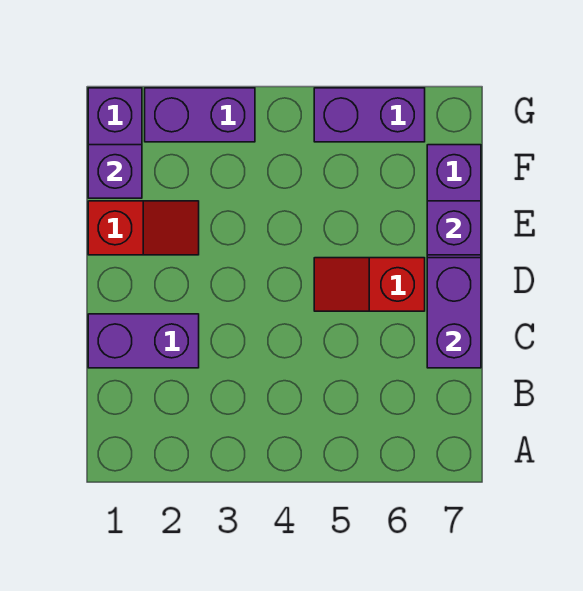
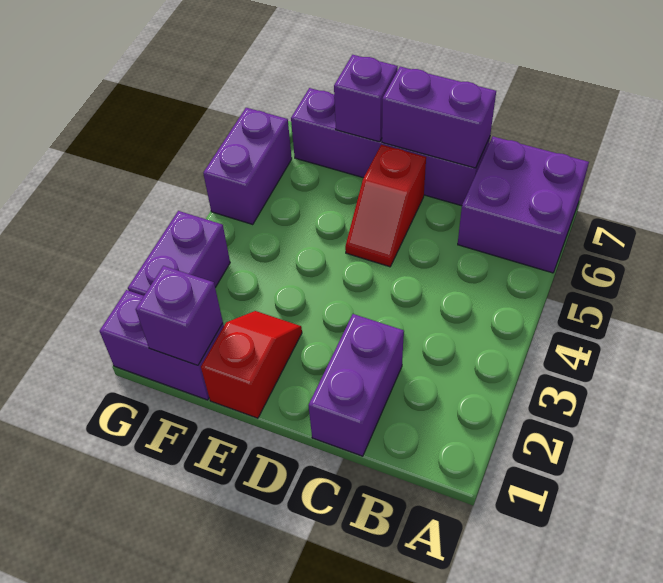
none -> purple brick A6:B7 level 1

